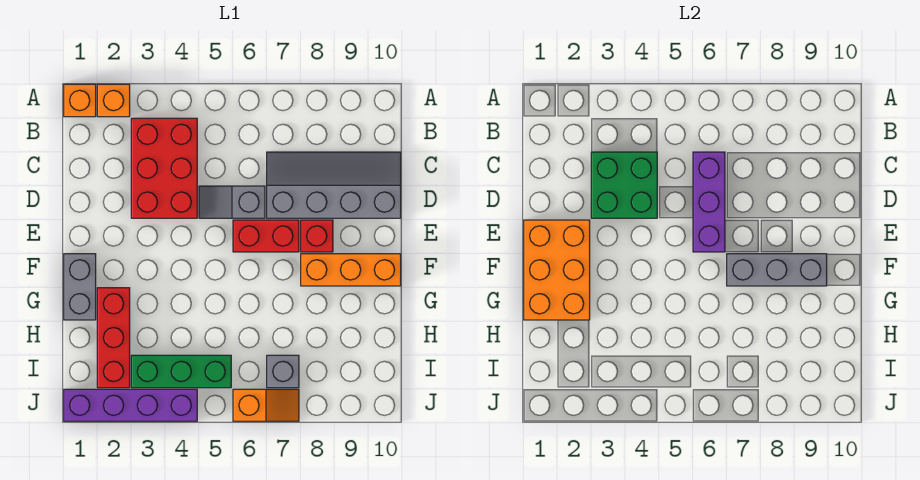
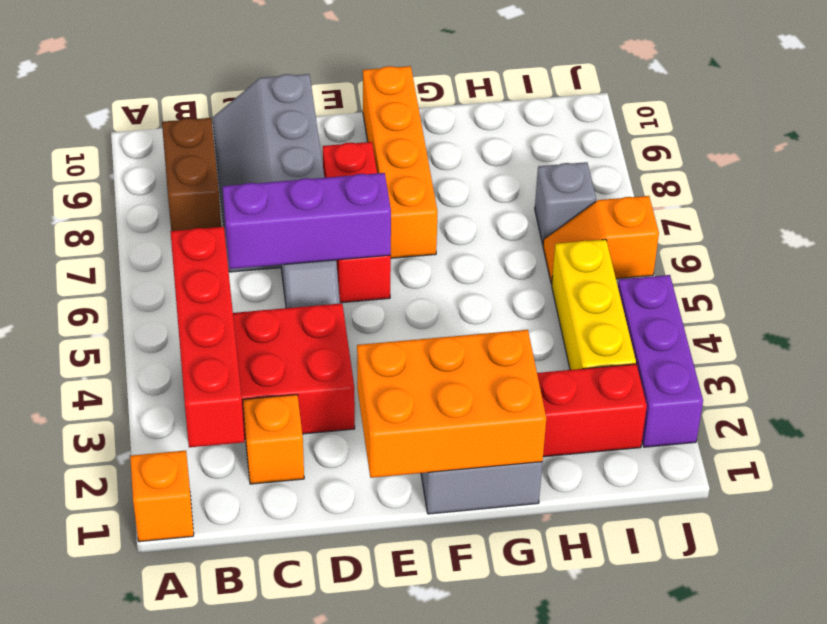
orange brick A2 level 1 -> orange brick C2 level 1
none -> red brick B2:B5 level 2
none -> brown brick B8:B9 level 1
green brick C3:D4 level 2 -> none
grey brick F7:F9 level 2 -> none
orange brick F8:F10 level 1 -> orange brick F7:F10 level 1
green brick I3:I5 level 1 -> yellow brick I3:I5 level 1
purple brick J1:J4 level 1 -> purple brick J2:J4 level 1
orange slope J6:J7 level 1 top 6 -> orange slope I6:J6 level 1 top J

